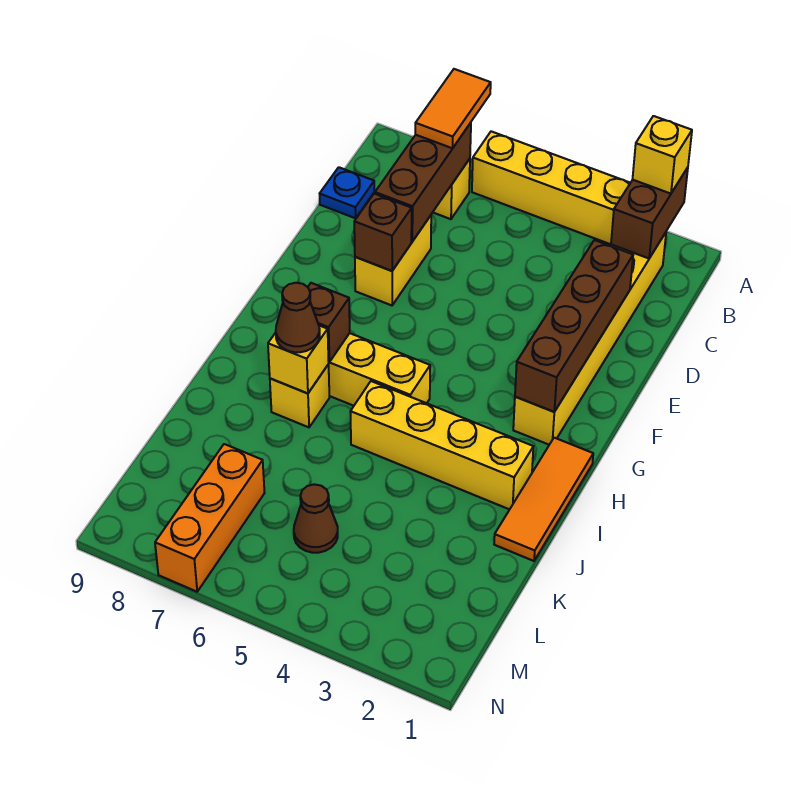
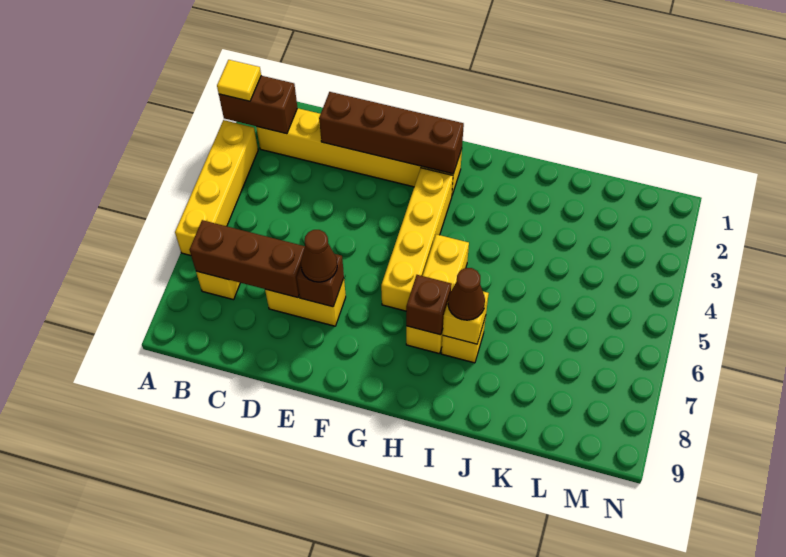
yellow brick A2 level 3 -> yellow tile A2 level 3
orange tile A7:B7 level 3 -> none
blue plate C9 level 1 -> none
orange tile H1:J1 level 1 -> none
yellow brick I2:I5 level 1 -> yellow brick G3:G6 level 1
brown cone L5 level 1 -> brown cone E7 level 3
orange brick L7:N7 level 1 -> none

